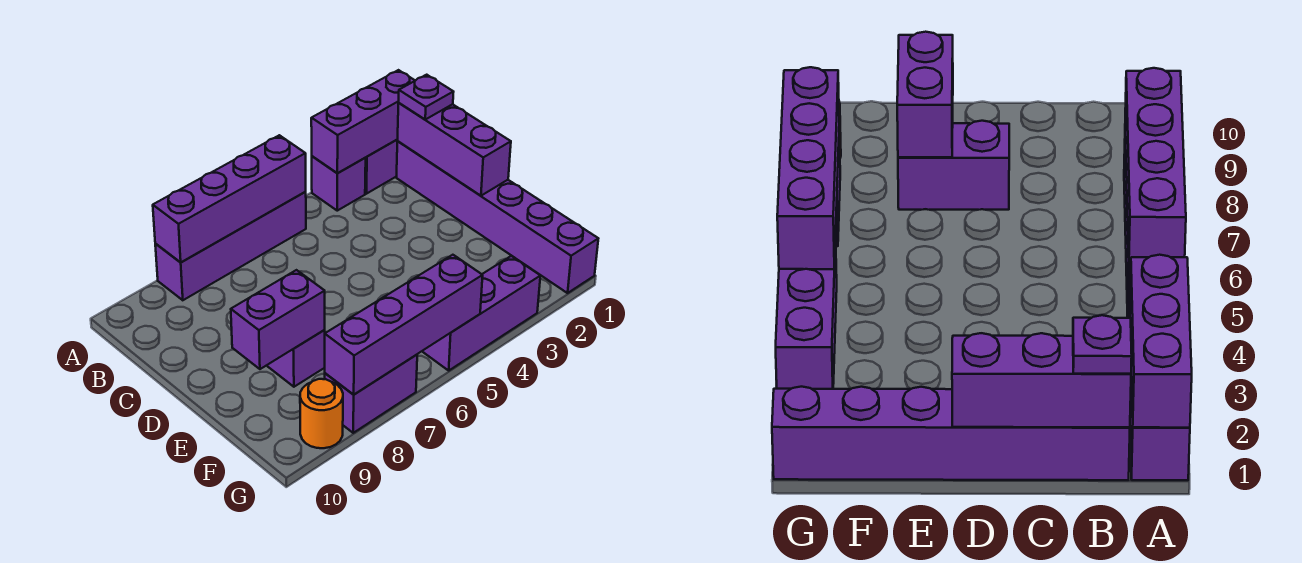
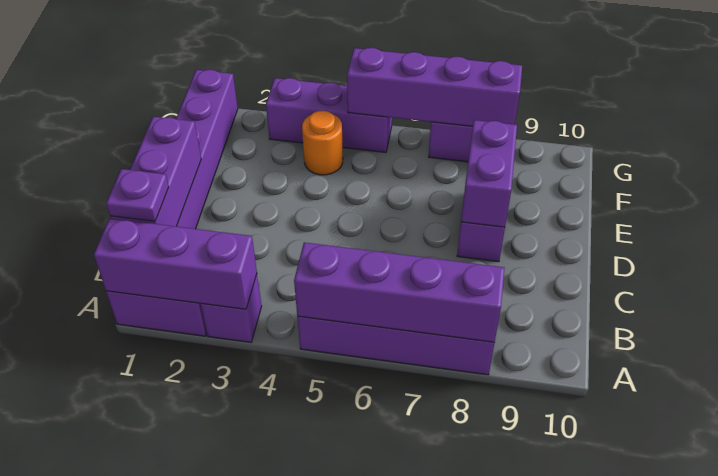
purple brick E8:E9 level 2 -> purple brick D8:E8 level 2
orange round brick G9 level 1 -> orange round brick F4 level 1

